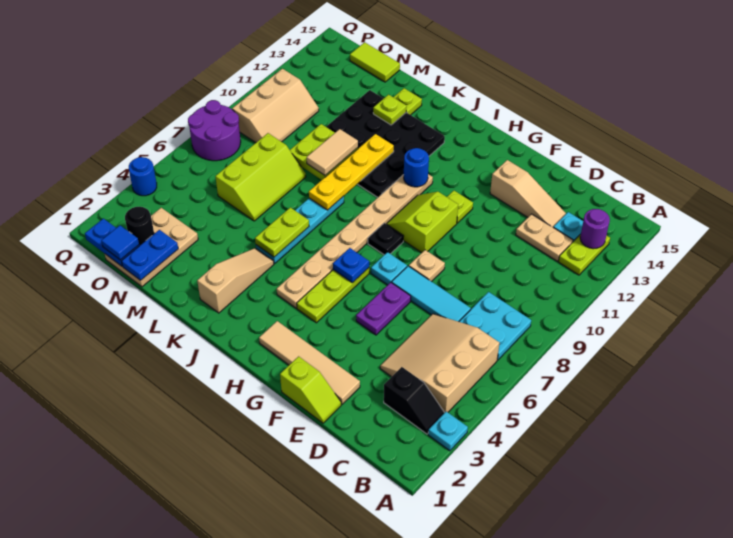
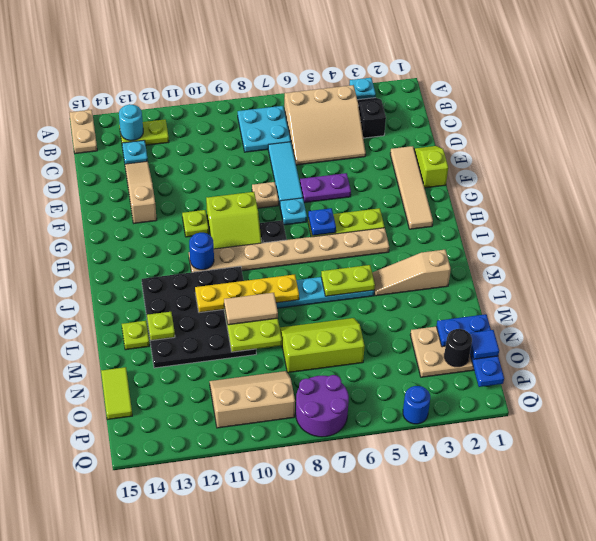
purple round brick B13 level 2 -> cyan round brick B13 level 2
tan plate C12:D12 level 1 -> tan plate A15:B15 level 1

